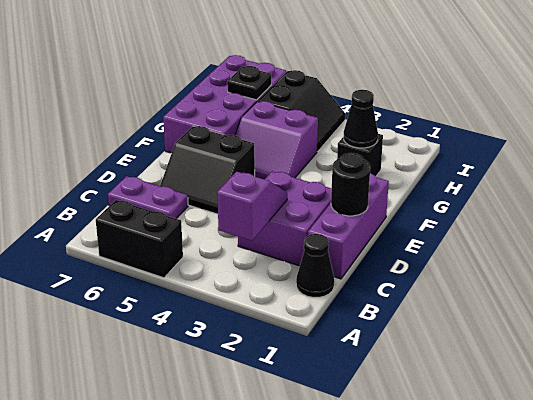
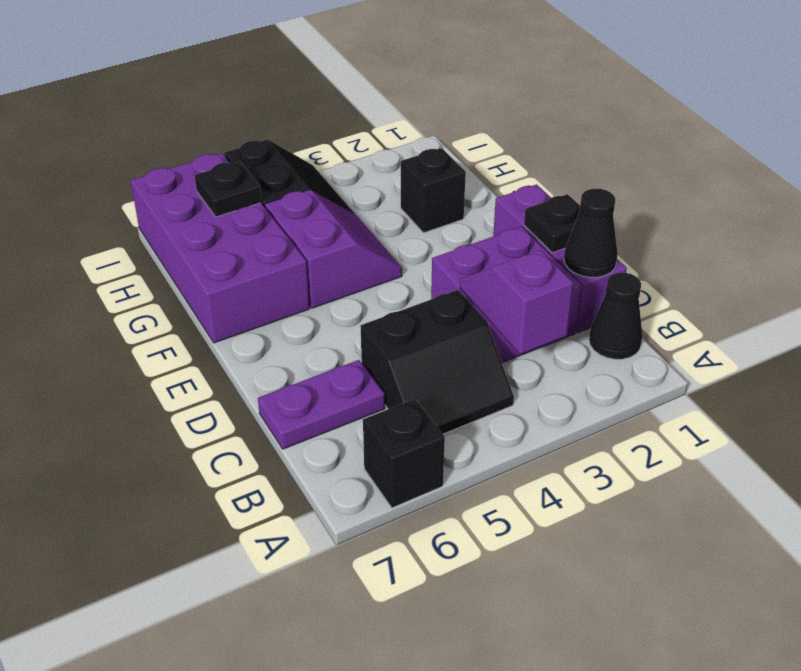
black brick A5:A6 level 1 -> black brick A6 level 1
black round brick D1 level 2 -> black plate D1 level 2
black slope D5:E6 level 1 top E -> black slope B4:C5 level 1 top C
purple slope F4:G5 level 1 top G -> purple slope F4:G5 level 1 top 5
black cone G2 level 2 -> black cone C1 level 2

